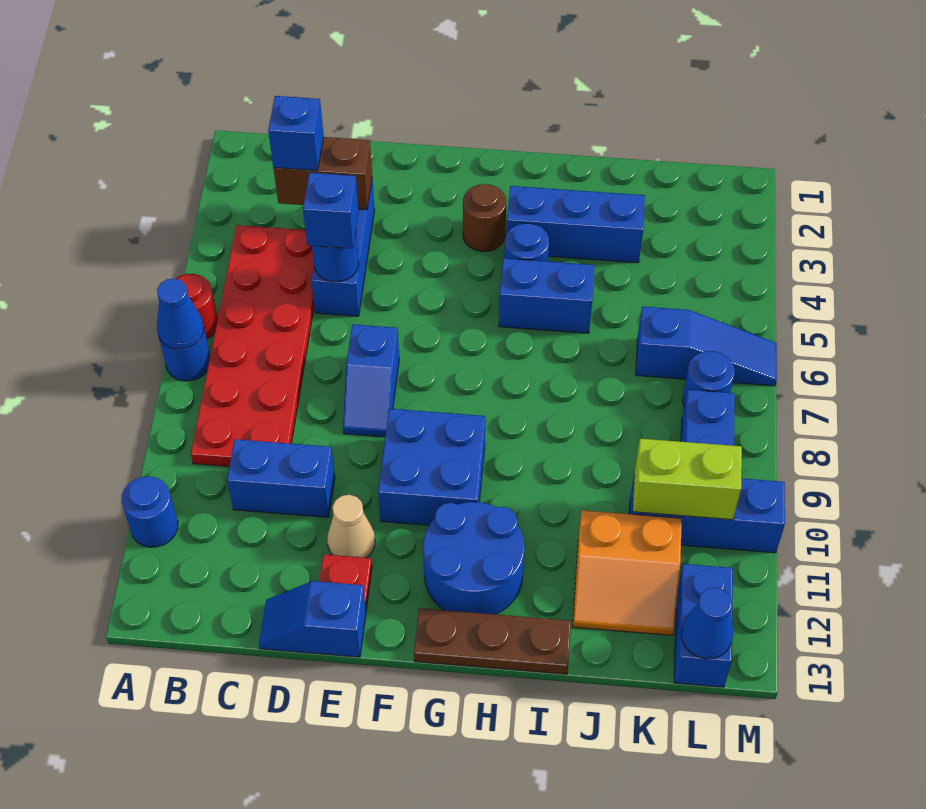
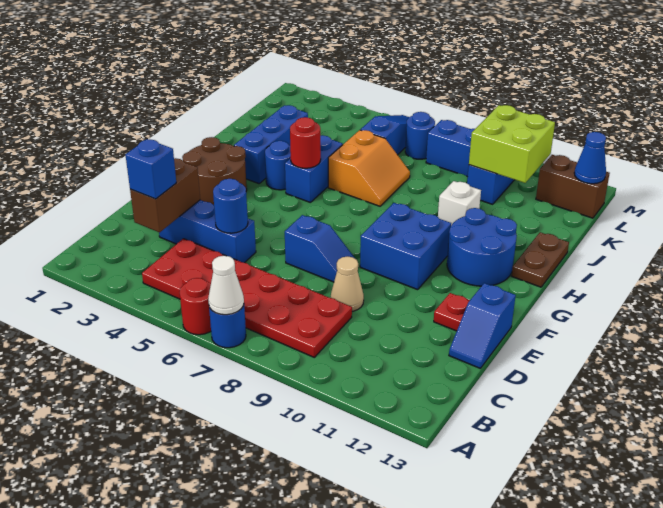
blue cone A7 level 2 -> white cone A7 level 2
blue round brick A11 level 1 -> none
blue brick C10:D10 level 1 -> none
blue brick D5 level 3 -> none
tan cone E11 level 1 -> tan cone D9 level 1
brown round brick G3 level 1 -> brown round brick F2:G3 level 1
brown plate G13:I13 level 1 -> brown plate H13:I13 level 1
none -> red round brick H5 level 2
none -> white brick I10 level 1
orange slope J11:K12 level 1 top 11 -> orange slope I6:J7 level 1 top 6
lime brick K10:L10 level 2 -> lime brick K10:L11 level 2
blue brick L12:L13 level 1 -> brown brick L12:L13 level 1

